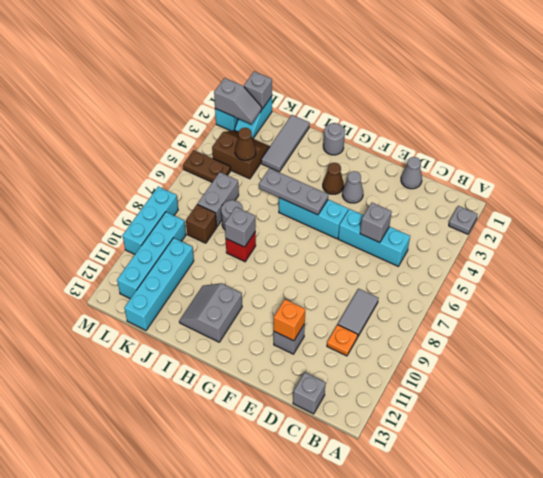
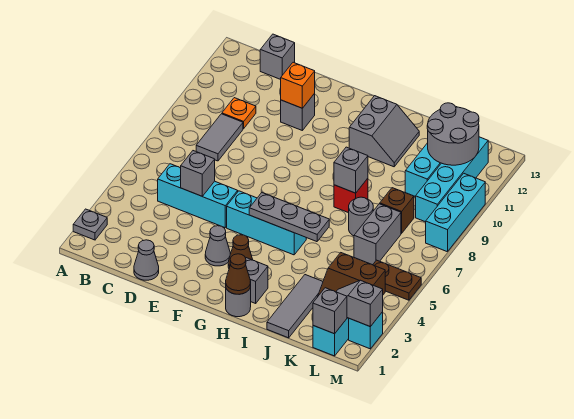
none -> grey brick H2 level 1
brown cone K4 level 2 -> brown cone H1 level 2
none -> grey round brick K11:L12 level 2

